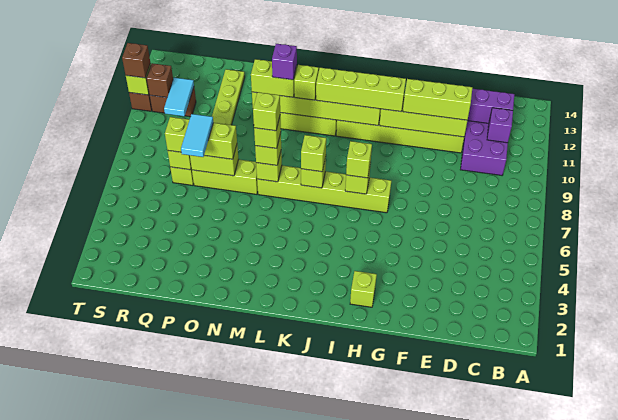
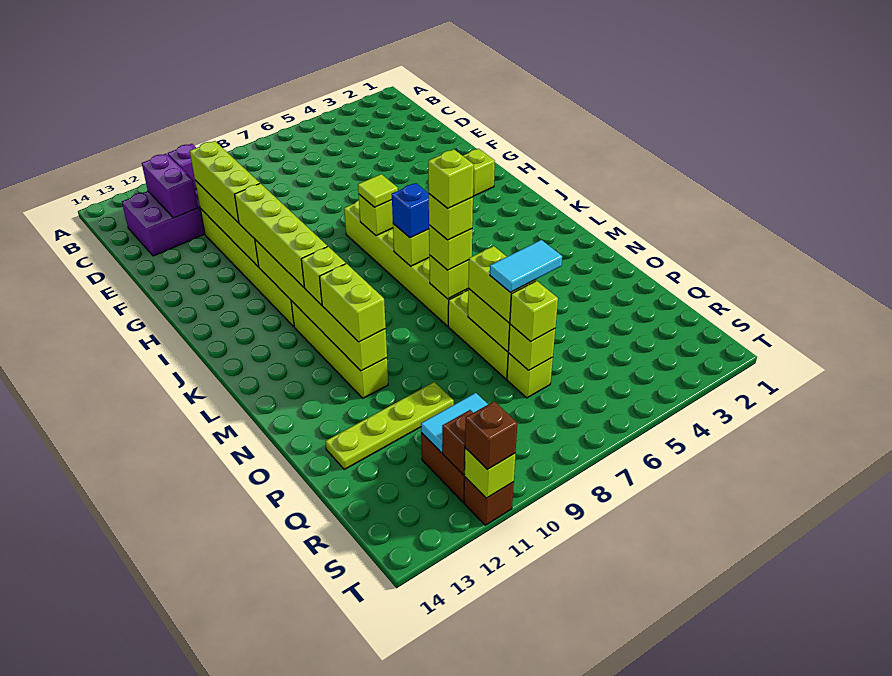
lime brick I7 level 3 -> lime tile I7 level 3
lime brick K7 level 3 -> blue brick K7 level 3
purple brick M11 level 4 -> none

